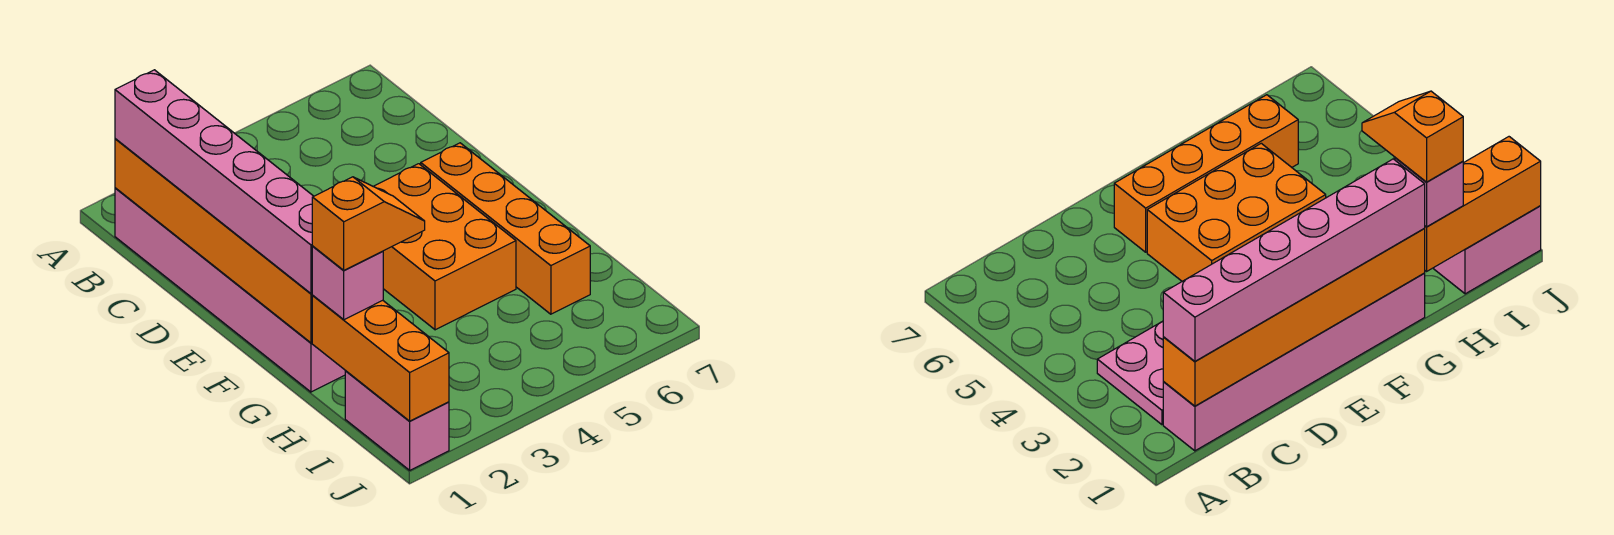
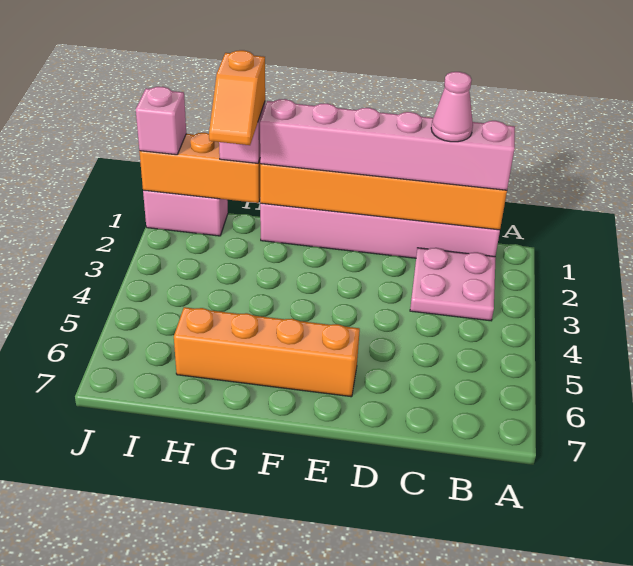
none -> pink cone C1 level 4
orange brick E4:G5 level 1 -> none
none -> pink brick J1 level 3

